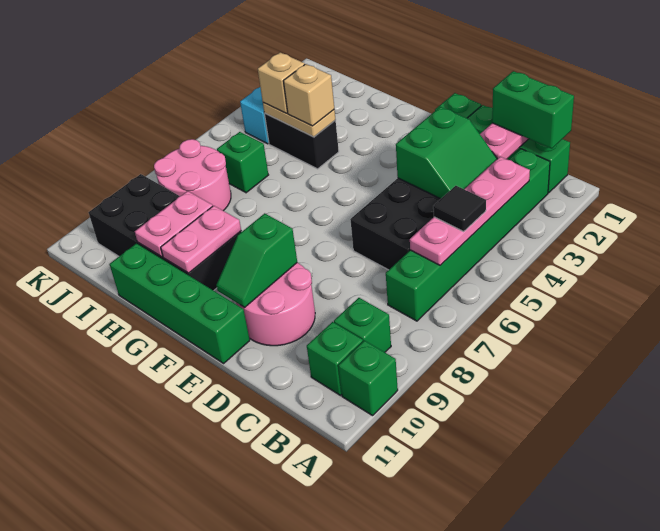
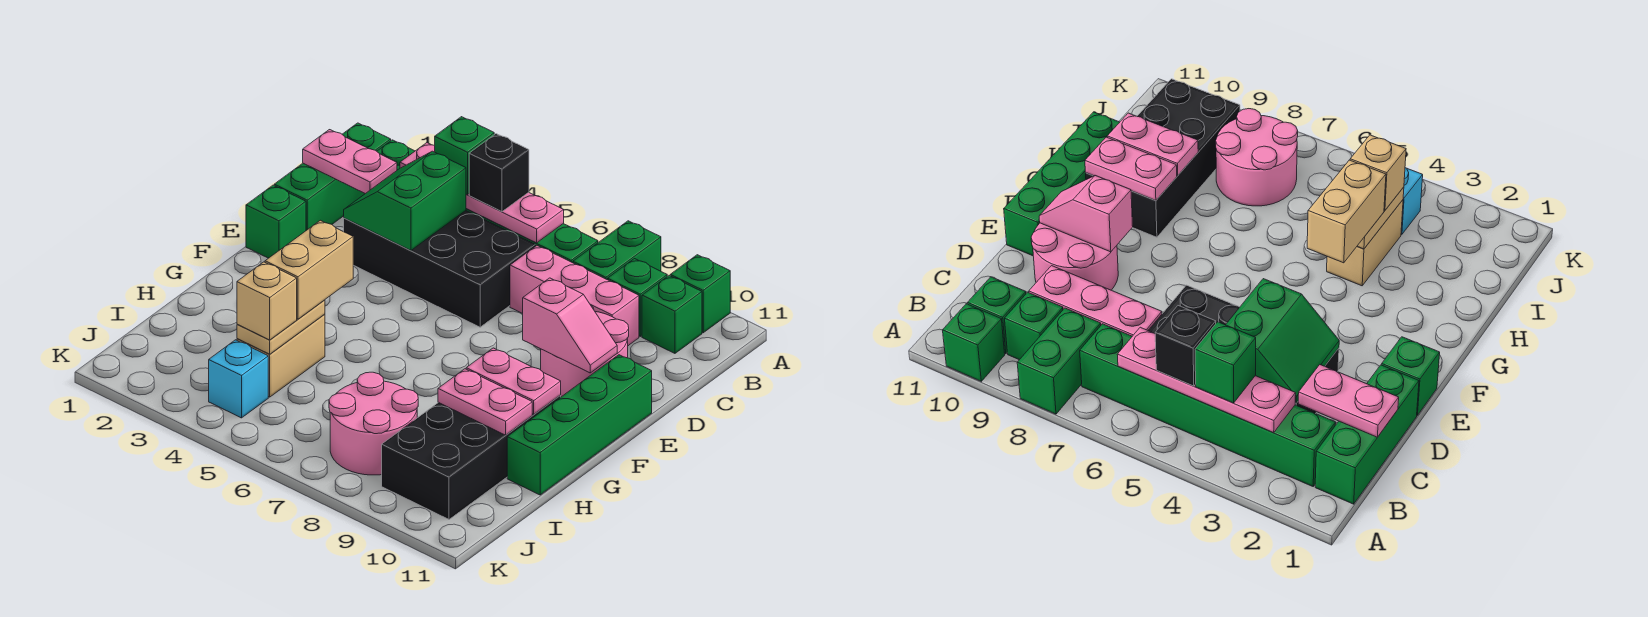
green brick B1:C1 level 3 -> green brick A8:B8 level 1
black tile B5 level 3 -> black brick B5 level 3
green slope C3:D4 level 2 top D -> green slope C3:D4 level 2 top 4
none -> pink brick C7:C9 level 1
green slope E9:E10 level 2 top 9 -> pink slope E9:E10 level 2 top 9
black brick H4:I4 level 1 -> tan brick H4:I4 level 1
tan brick H4 level 3 -> tan brick G4:H4 level 3
green brick I6 level 1 -> green brick B4 level 3

